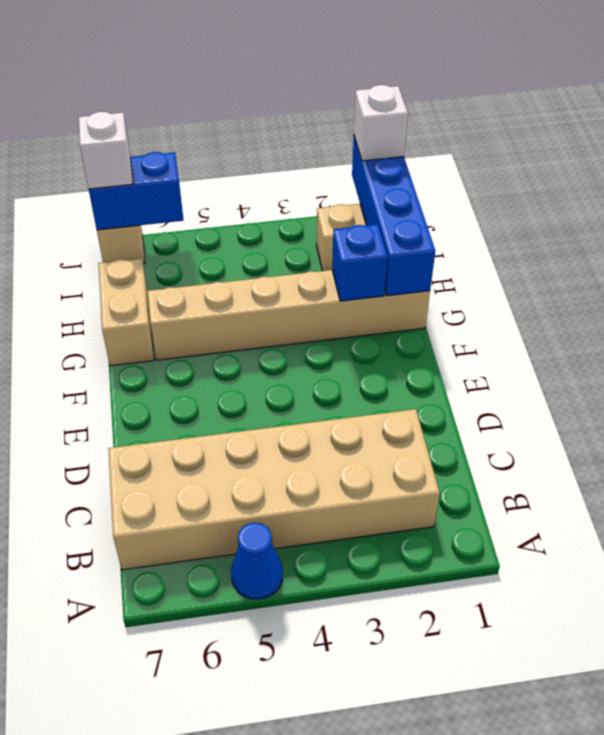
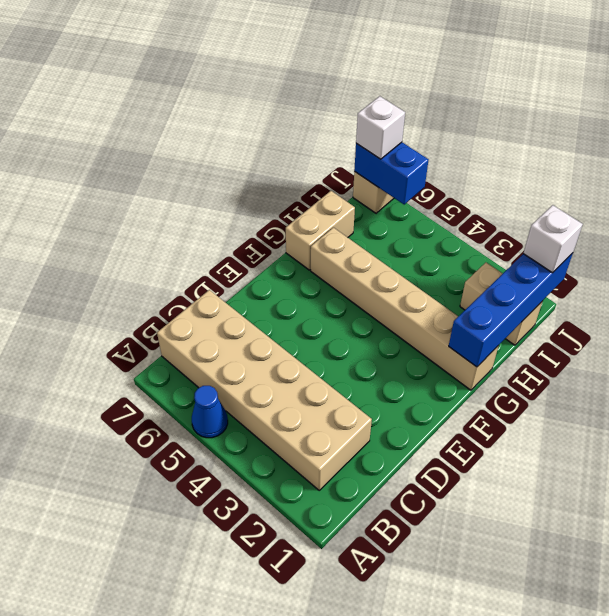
blue brick G2 level 2 -> none

